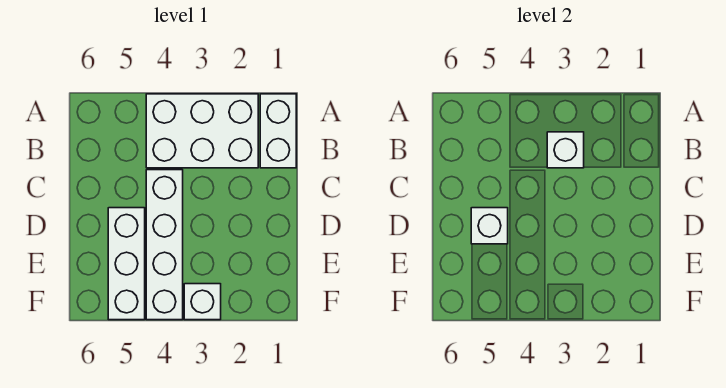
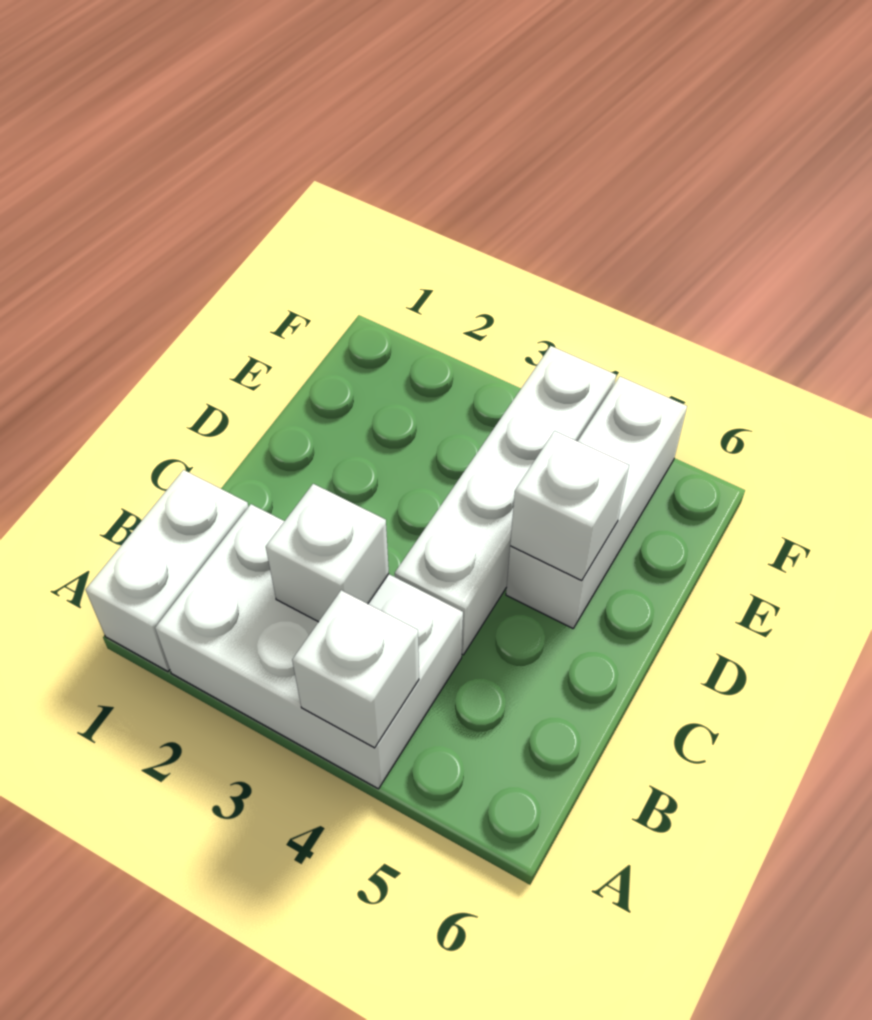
white brick F3 level 1 -> white brick A4 level 2

